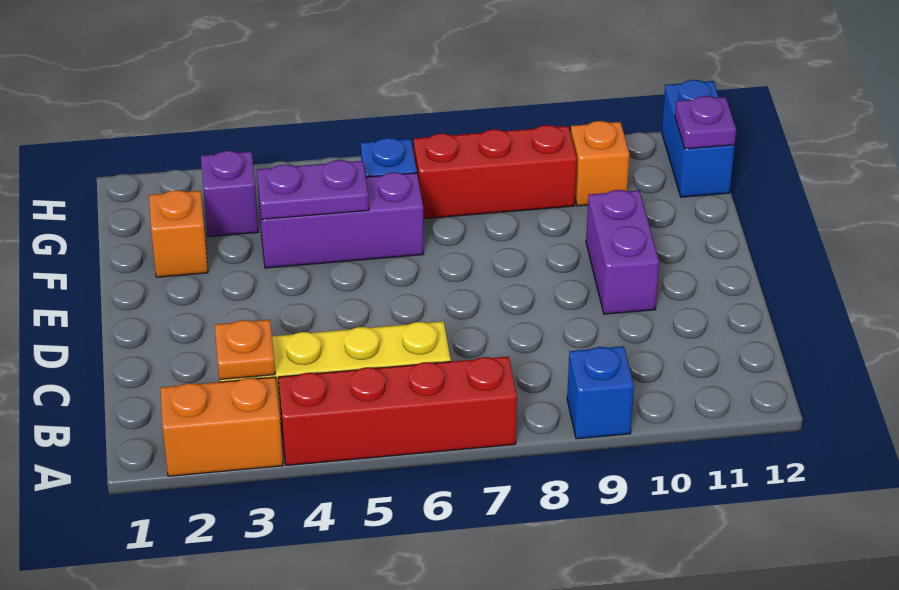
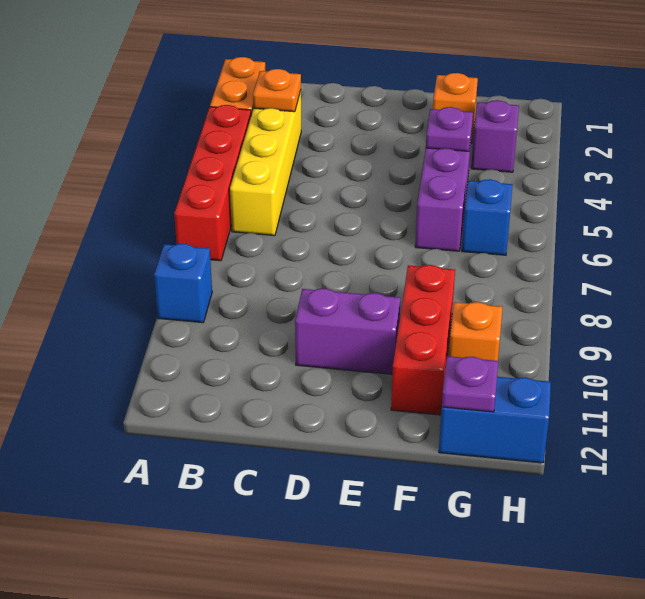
purple plate F4:F5 level 2 -> purple plate F4 level 2
red brick G7:G9 level 1 -> red brick F9:F11 level 1

